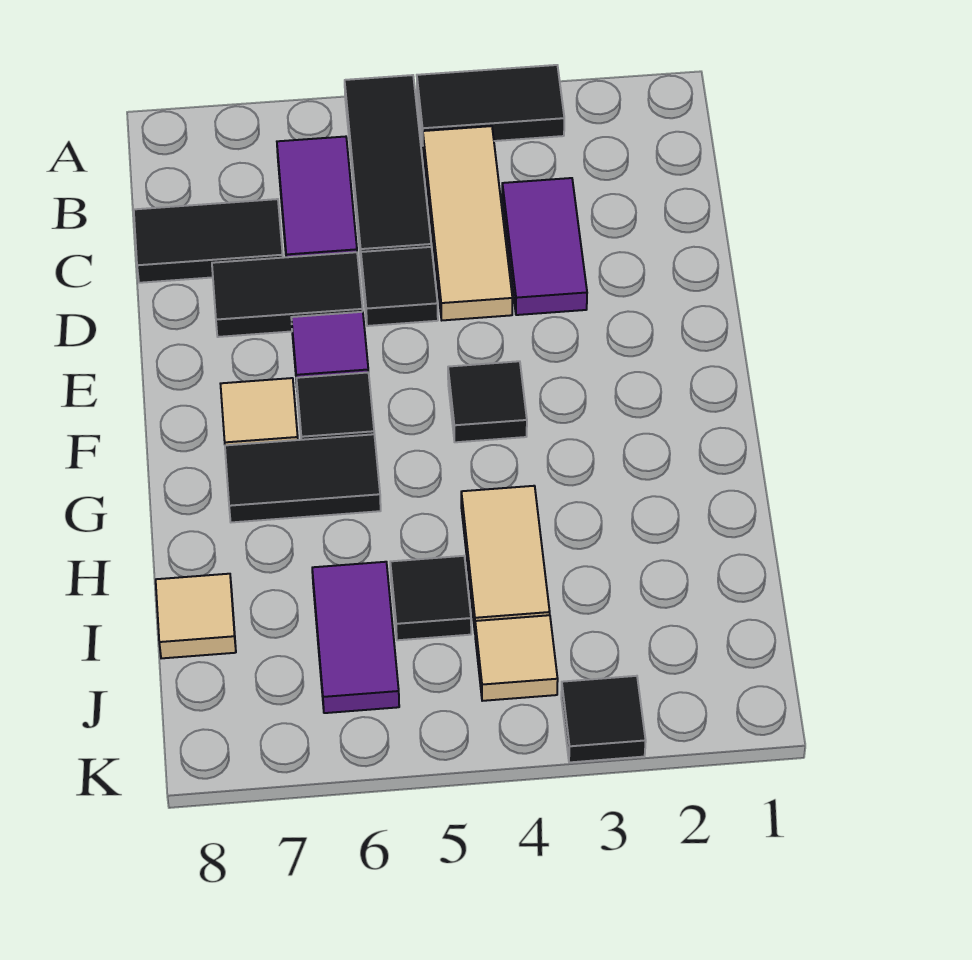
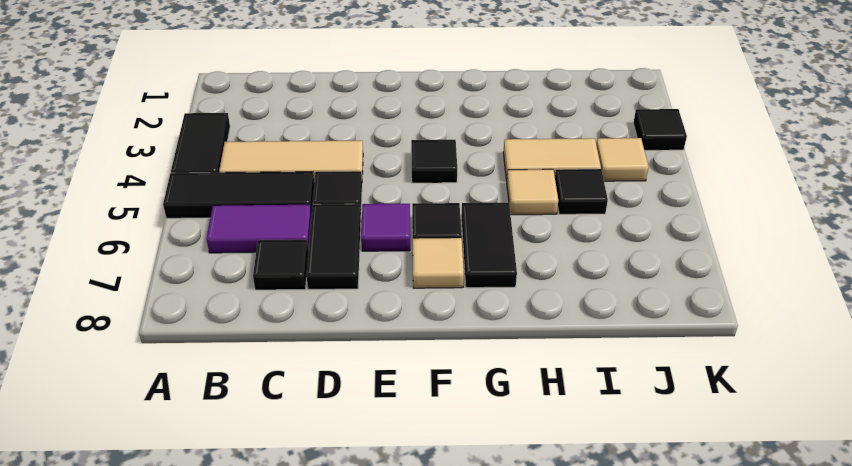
purple tile C3:D3 level 1 -> none
black tile C7:C8 level 1 -> black tile C7 level 1
purple tile I6:J6 level 1 -> none
tan tile I8 level 1 -> tan tile H5 level 1

